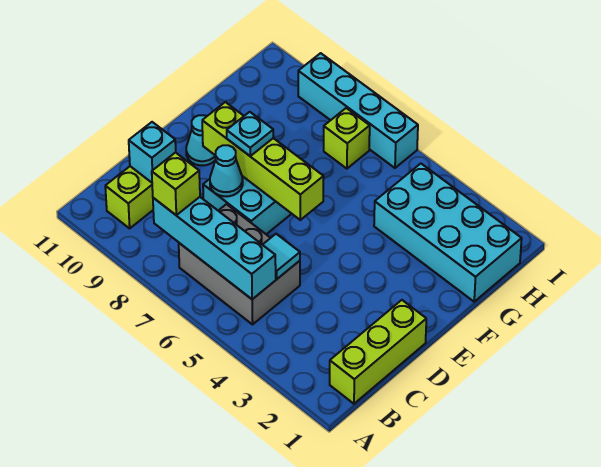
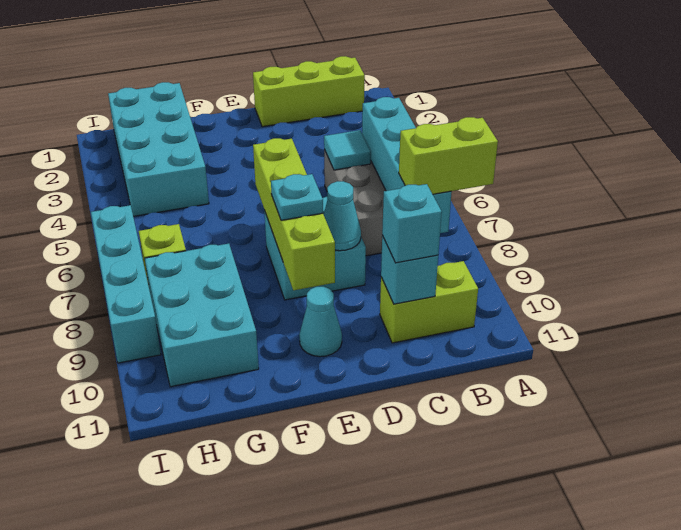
lime brick B8 level 3 -> lime brick A8:B8 level 3
none -> cyan brick C10 level 3
none -> cyan brick G8:H10 level 1

